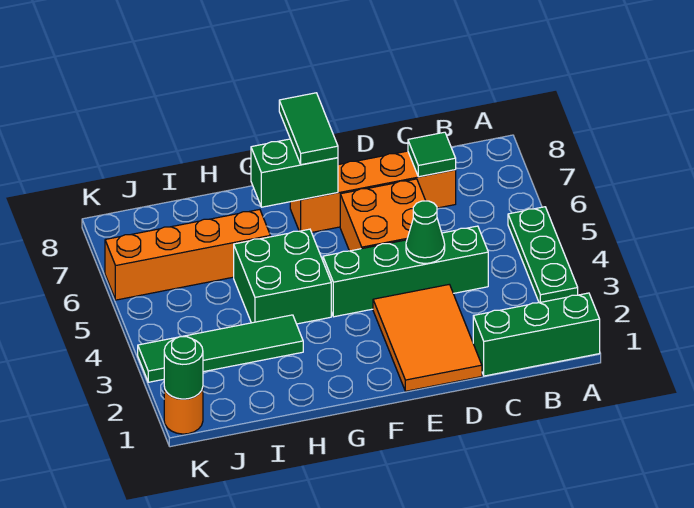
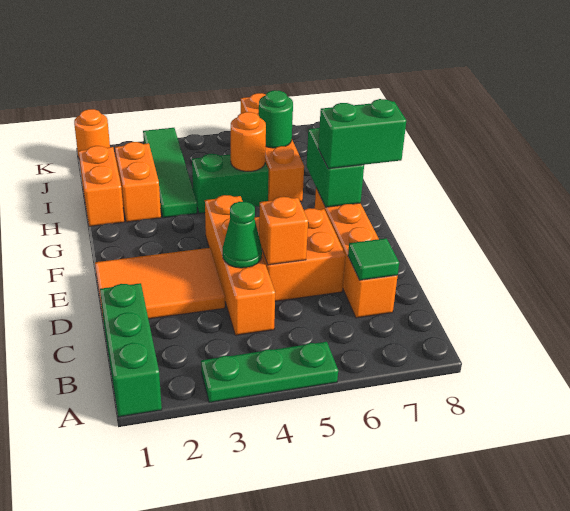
green brick C4:F4 level 1 -> orange brick C4:F4 level 1
none -> orange brick D5 level 2
green tile F7:F8 level 3 -> green brick F7:F8 level 3
green brick G4:H5 level 1 -> green brick H4:H5 level 1
none -> orange brick H1:I1 level 1
none -> orange brick H2:I2 level 1
none -> orange round brick H5 level 2
green round brick K1 level 2 -> green round brick I6 level 2

